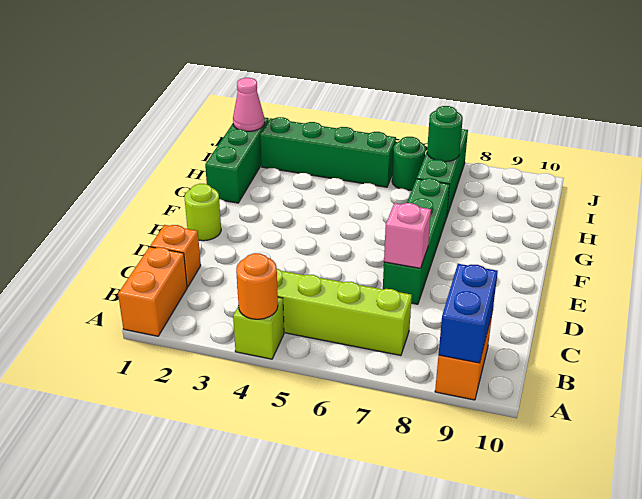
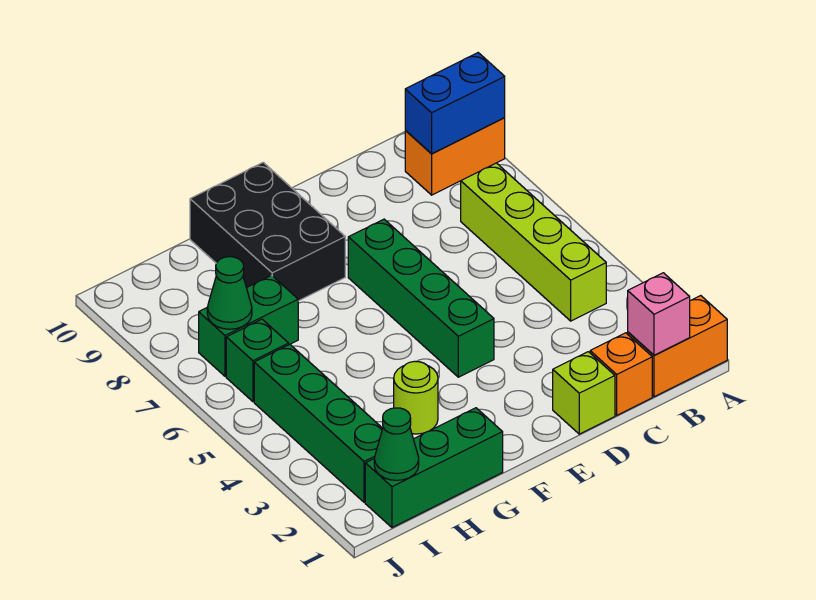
lime brick A4 level 1 -> lime brick D1 level 1
orange round brick A4 level 2 -> none
green brick D7:G7 level 1 -> green brick E4:E7 level 1
pink brick D7 level 2 -> pink brick B1 level 2
lime round brick E1 level 1 -> lime round brick G3 level 1
none -> black brick F8:G10 level 1
green brick H7:J7 level 1 -> green brick H7:I7 level 1
pink cone I1 level 2 -> green cone I1 level 2
green round brick I6 level 1 -> green brick I6 level 1
green round brick I7 level 2 -> green cone I7 level 2

